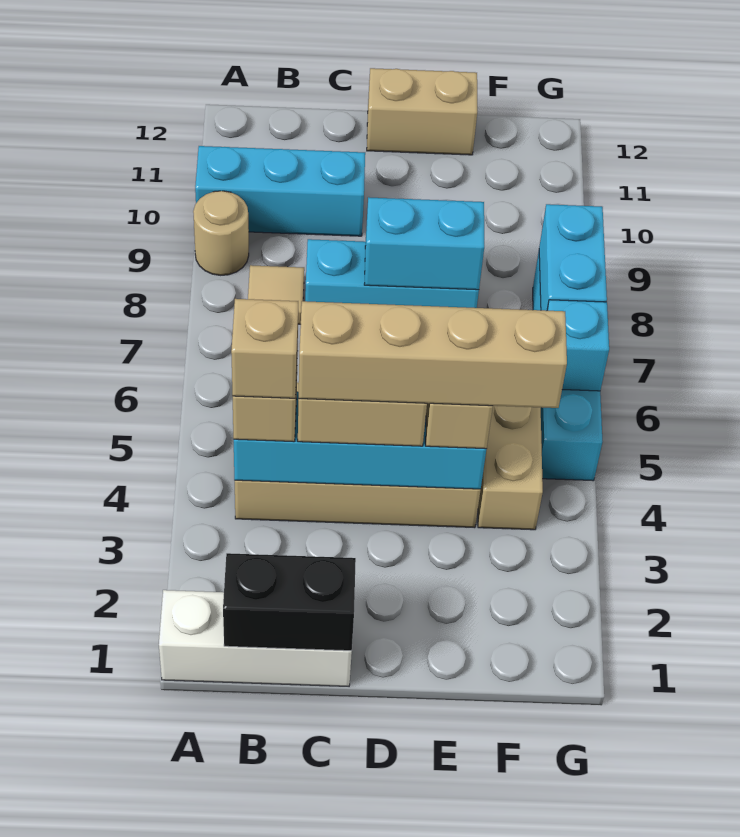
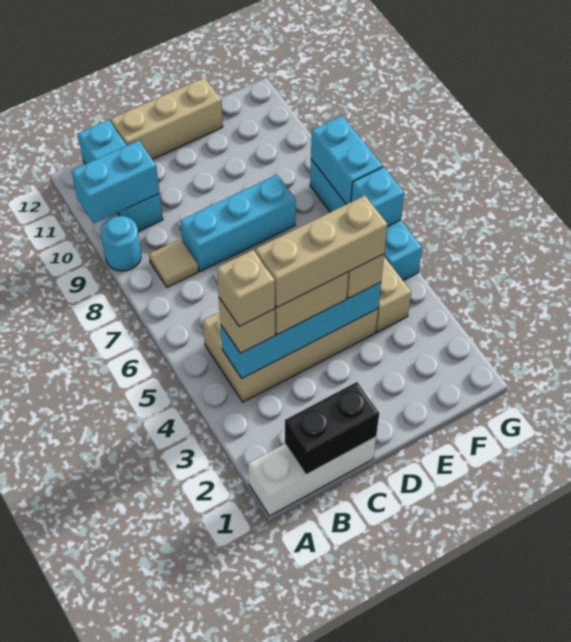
tan round brick A9 level 1 -> cyan round brick A9 level 1
cyan brick A10:C10 level 1 -> cyan brick B10:B12 level 1
tan brick C4:F4 level 4 -> tan brick C4:E4 level 4
cyan brick D8:E8 level 2 -> cyan brick A10:B10 level 2
tan brick D12:E12 level 1 -> tan brick C12:E12 level 1

